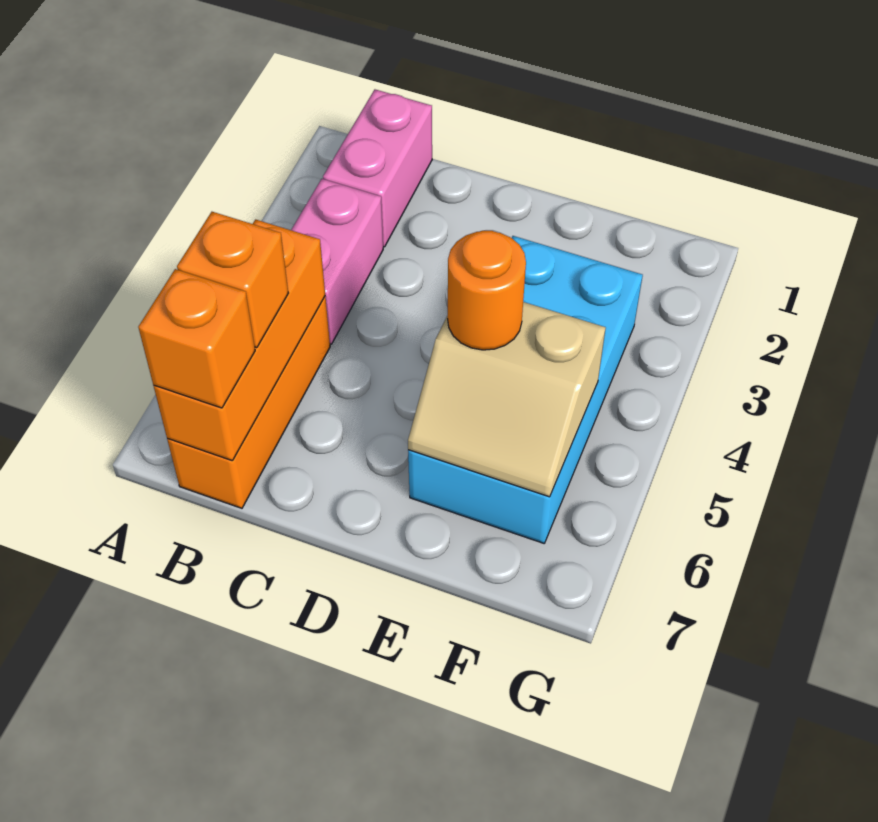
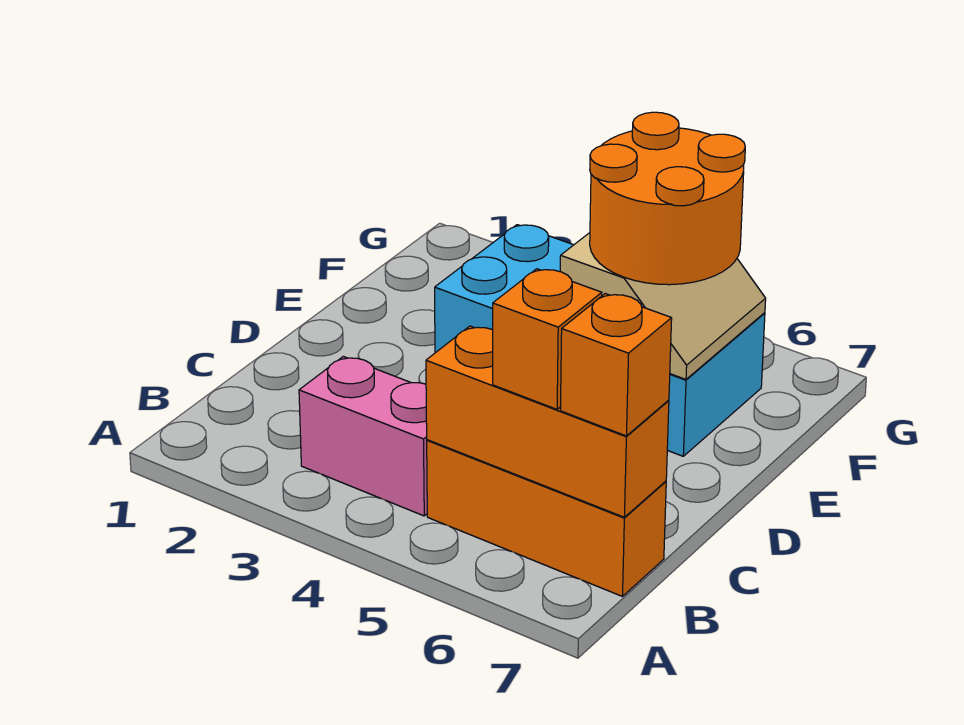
pink brick B1:B2 level 1 -> none
orange round brick E5 level 3 -> orange round brick E5:F6 level 3

